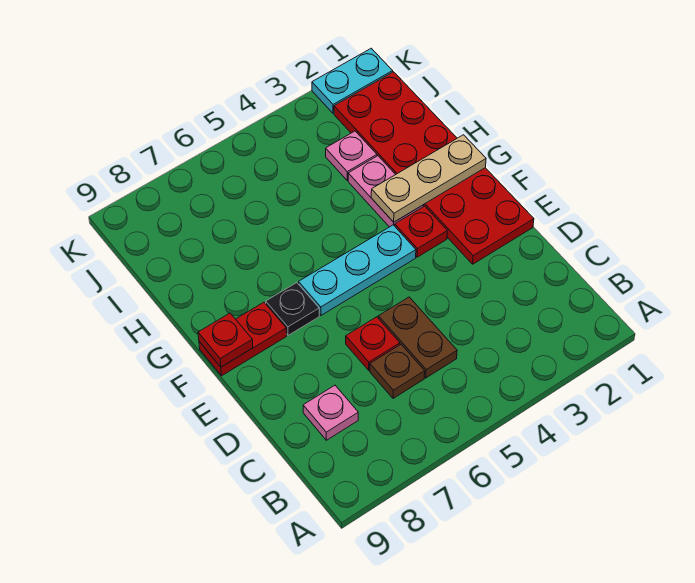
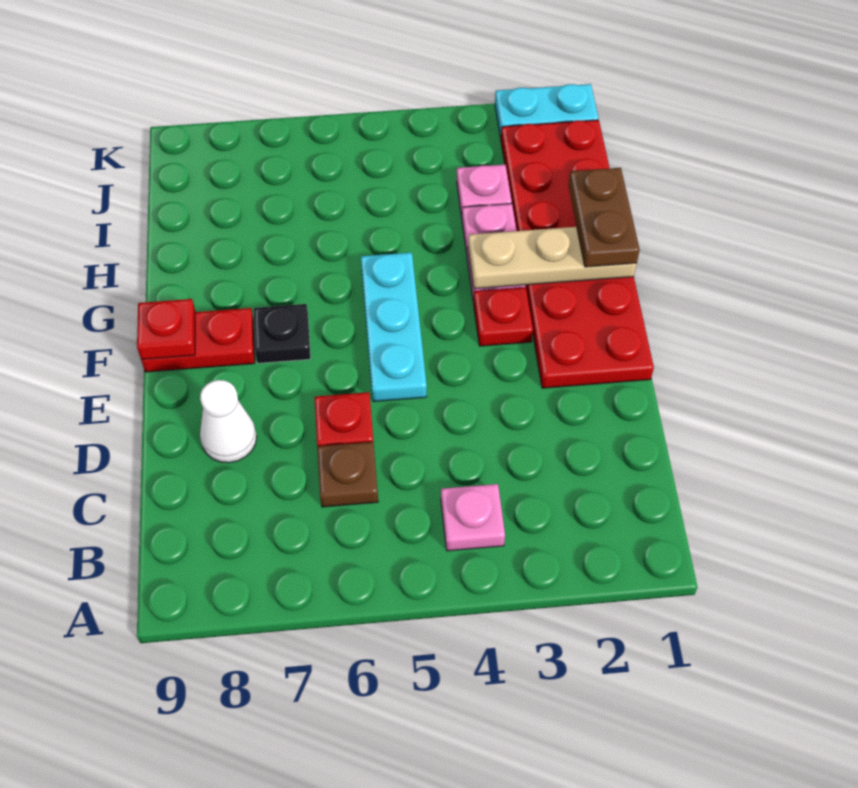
brown plate C5:D5 level 1 -> brown plate G1:H1 level 3
pink plate C8 level 1 -> pink plate B4 level 1
none -> white cone D8 level 1
cyan plate F4:F6 level 1 -> cyan plate E5:G5 level 1

